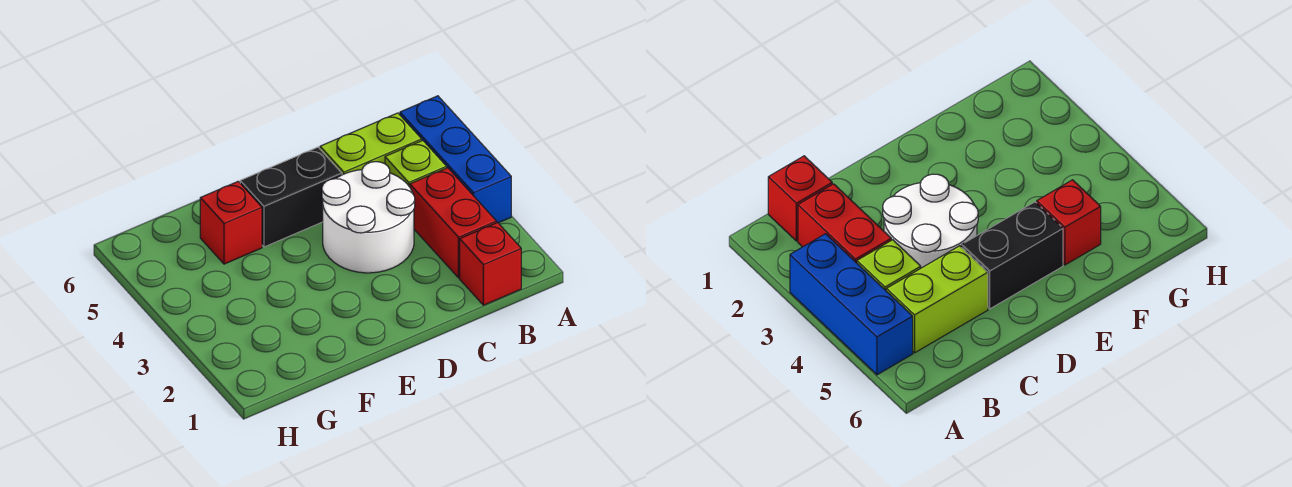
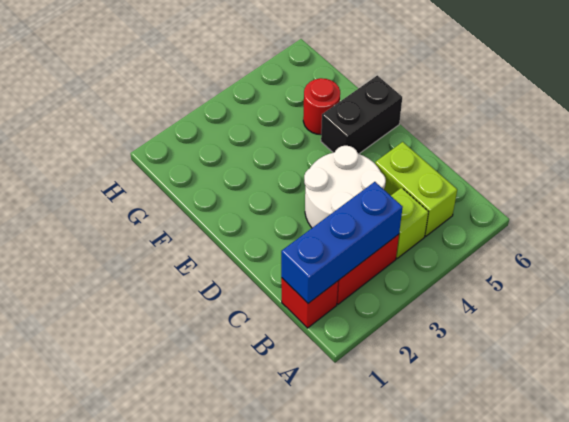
blue brick A3:A5 level 1 -> blue brick B1:B3 level 2
black brick D5:E5 level 1 -> black brick E5:E6 level 1
red brick F5 level 1 -> red round brick F5 level 1

